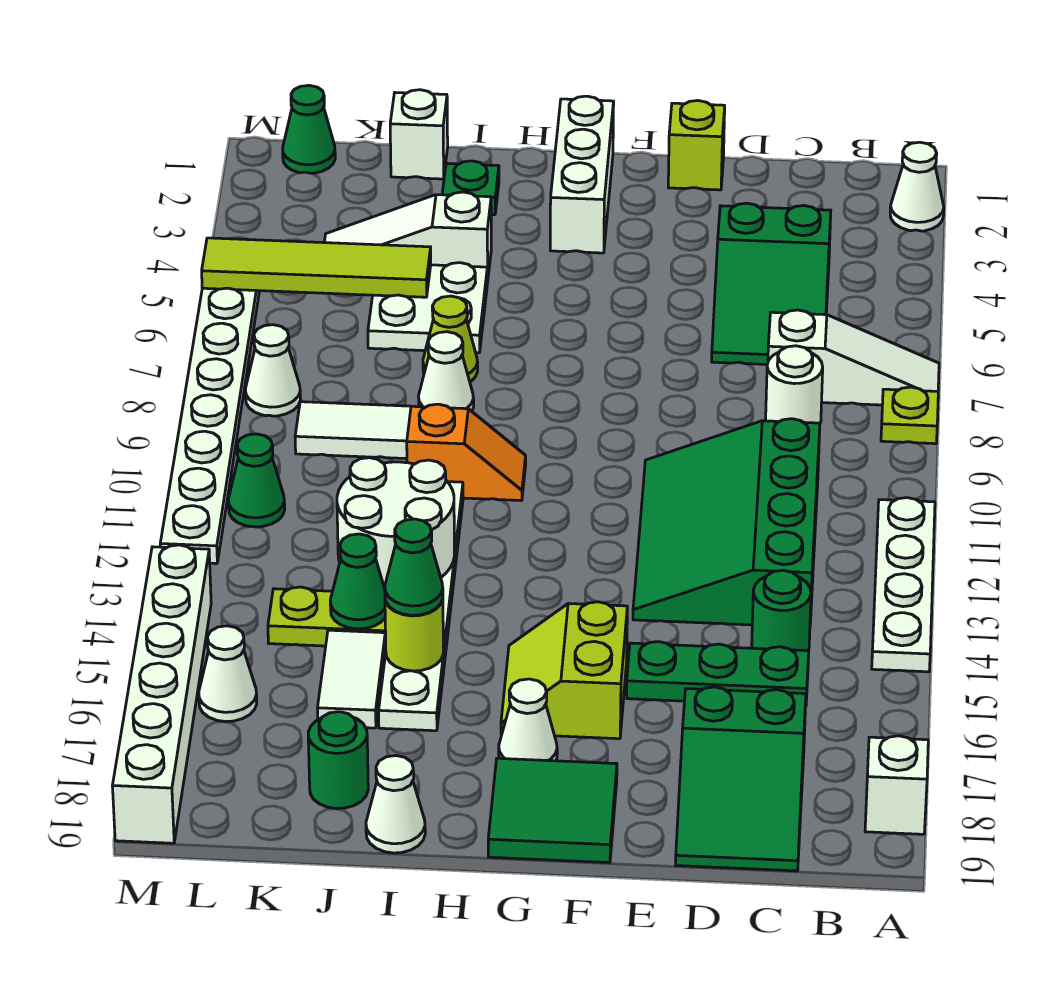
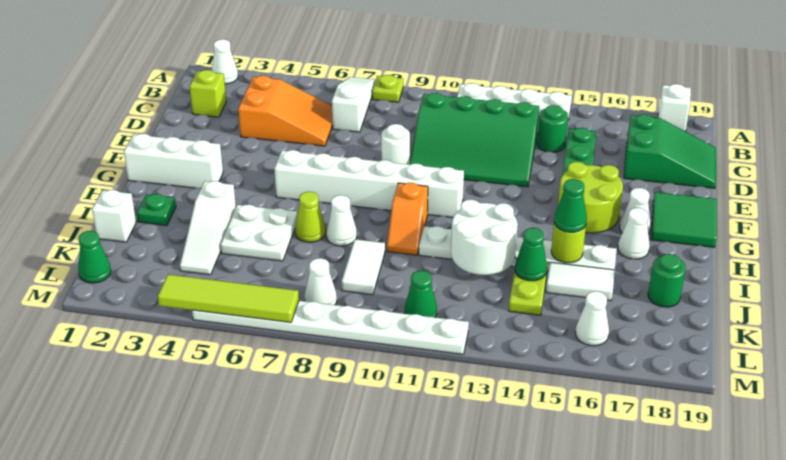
green slope C4:D6 level 1 top 4 -> orange slope C4:D6 level 1 top 4
white round brick C8 level 1 -> white round brick E9 level 1
lime brick E1 level 1 -> lime brick C2 level 1
lime slope F15:G16 level 1 top F -> lime round brick F15:G16 level 1
orange slope H10:I10 level 1 top I -> orange slope H10:I10 level 1 top H
white cone I19 level 1 -> white cone H17 level 1
lime tile J5:M5 level 2 -> lime tile M4:M7 level 2
white brick M14:M19 level 1 -> white brick G6:G11 level 1

